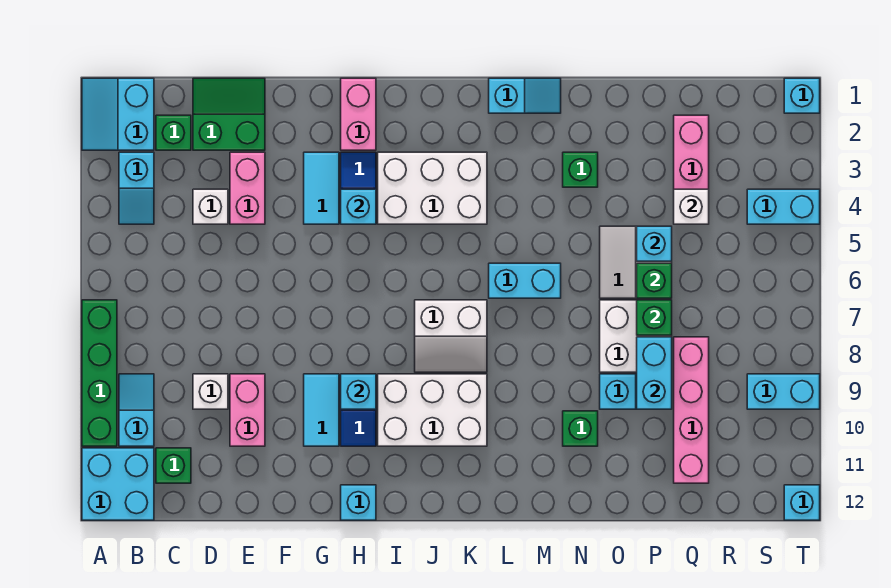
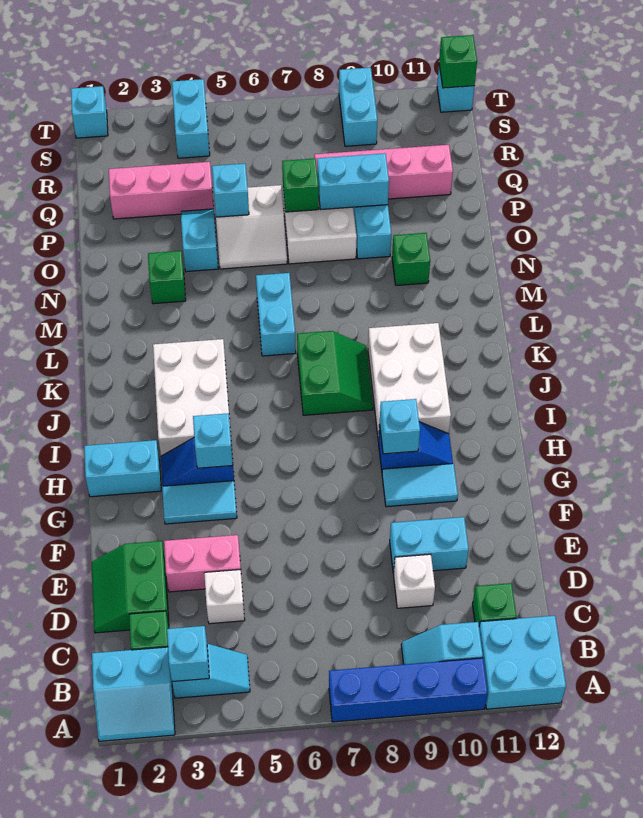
green brick A7:A10 level 1 -> blue brick A7:A10 level 1
pink brick E9:E10 level 1 -> cyan brick E9:E10 level 1
pink brick H1:H2 level 1 -> cyan brick H1:H2 level 1
cyan brick H12 level 1 -> cyan brick B3 level 2
white slope J7:K8 level 1 top 7 -> green slope J7:K8 level 1 top 7
cyan slope L1:M1 level 1 top L -> cyan slope O4:P4 level 1 top O
green brick P6 level 2 -> green brick T12 level 2
white brick Q4 level 2 -> none

